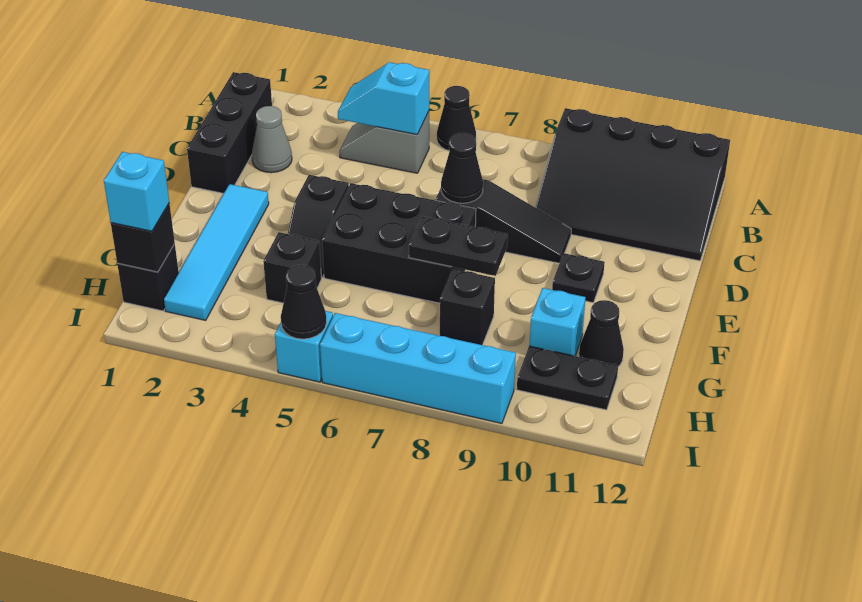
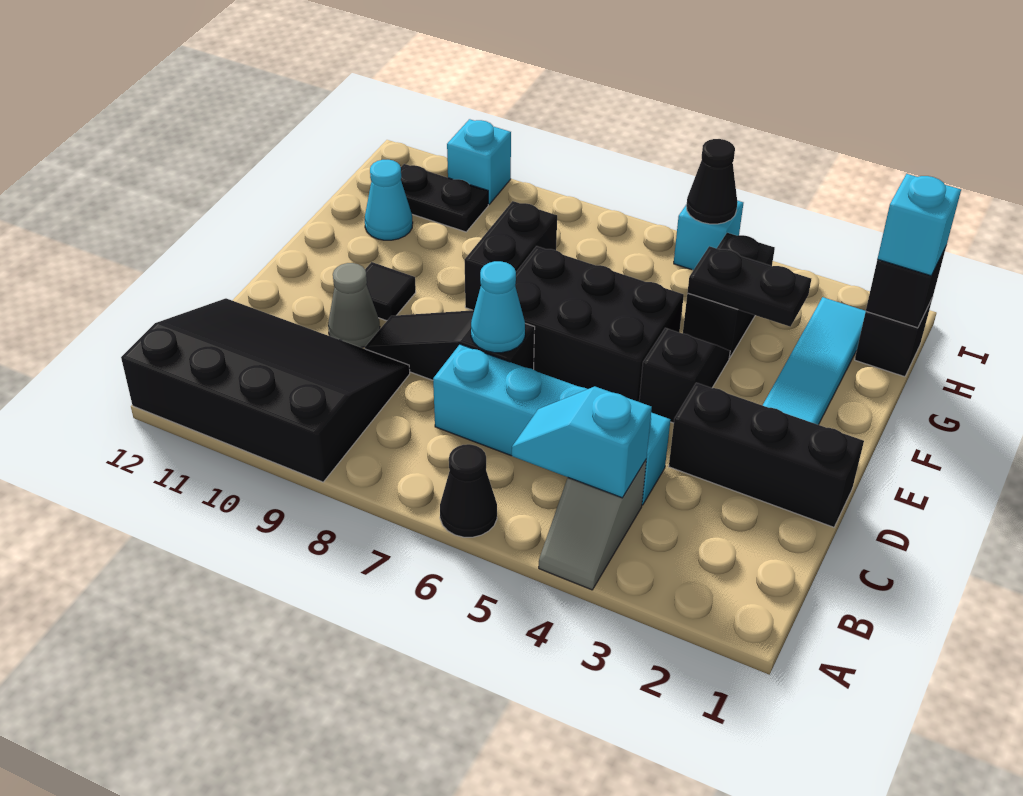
black brick B1:D1 level 1 -> black brick D1:D3 level 1
grey slope B4:B5 level 1 top 5 -> grey slope A4:B4 level 1 top B
cyan slope B4:B5 level 2 top 5 -> cyan slope B4:B5 level 2 top 4
grey cone C2 level 1 -> grey cone D10 level 1
black cone D7 level 2 -> cyan cone D7 level 2
black plate E10 level 1 -> black tile E10 level 1
black plate F7:F8 level 2 -> black plate G3:G4 level 2
black brick G4 level 1 -> black brick G4:H4 level 1
black brick G8 level 1 -> black brick F8:G8 level 1
cyan brick G10 level 1 -> cyan brick I10 level 1
black cone G11 level 1 -> cyan cone G11 level 1
cyan brick I6:I9 level 1 -> cyan brick C4:C7 level 1

